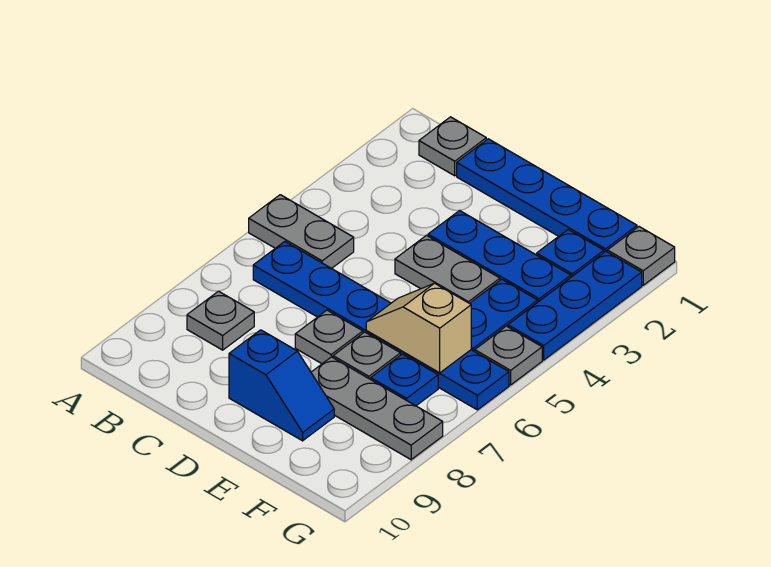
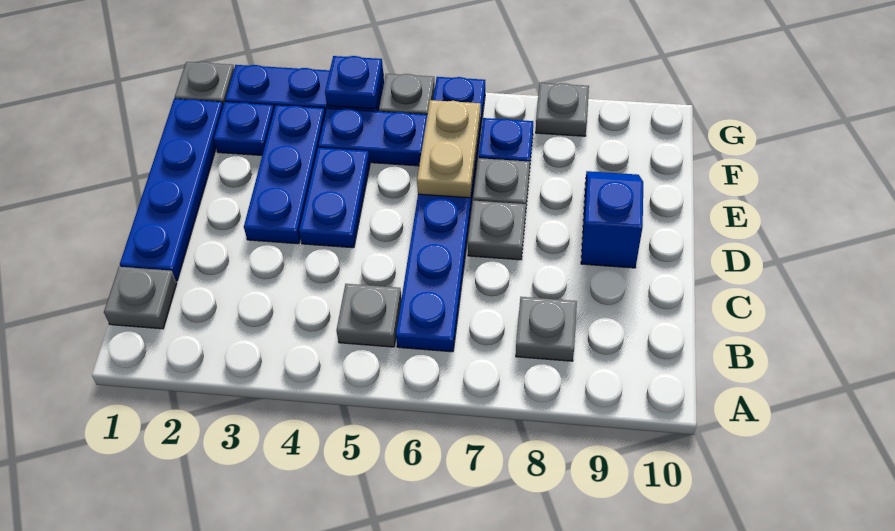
grey plate A5:B5 level 1 -> grey plate B5 level 1
grey plate D4:E4 level 1 -> blue plate D4:E4 level 1
tan slope E6:F6 level 2 top F -> tan plate E6:F6 level 2
grey plate E8:G8 level 1 -> grey plate G8 level 1
none -> blue plate G4 level 2

